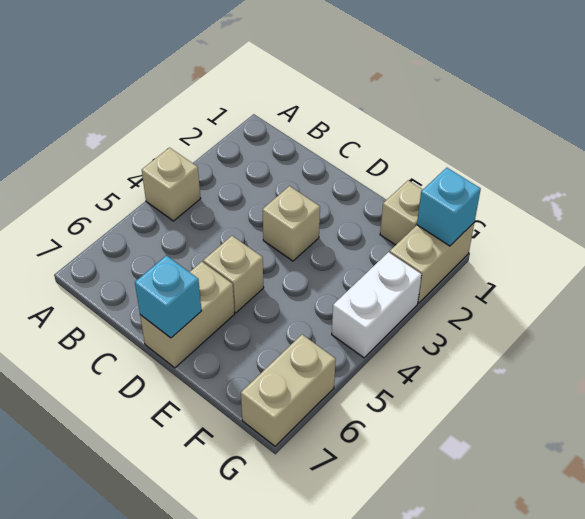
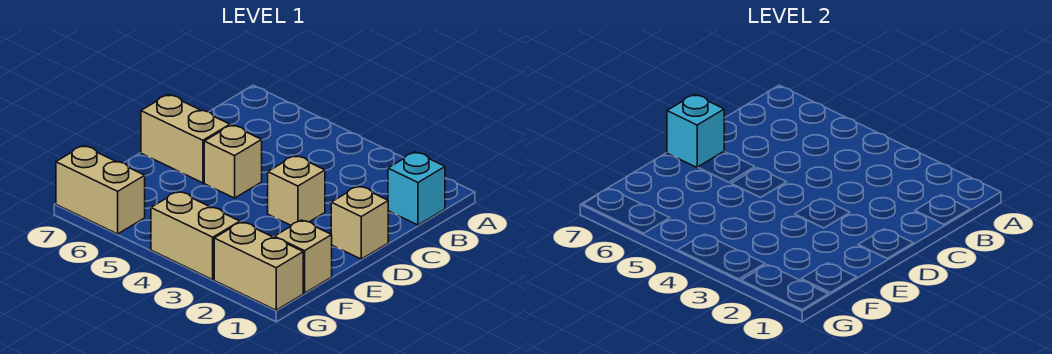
tan brick A4 level 1 -> tan brick D1 level 1
cyan brick G1 level 2 -> cyan brick B1 level 1
white brick G3:G4 level 1 -> tan brick G3:G4 level 1

